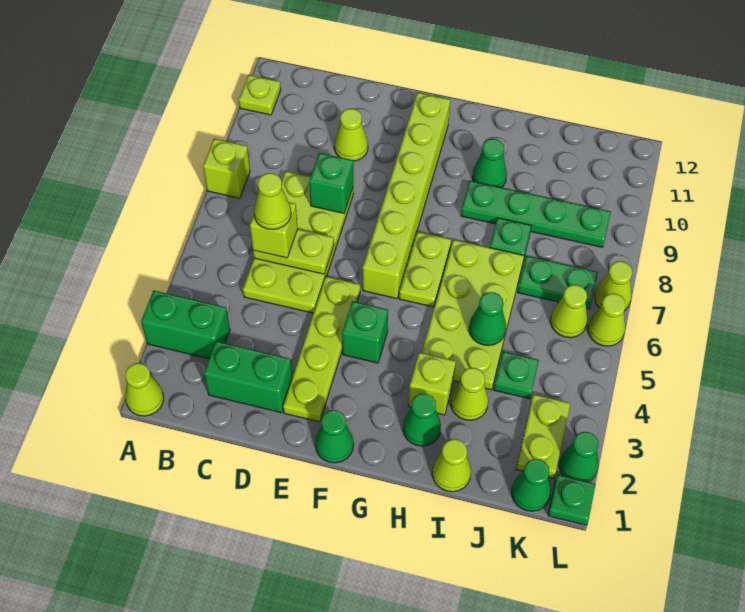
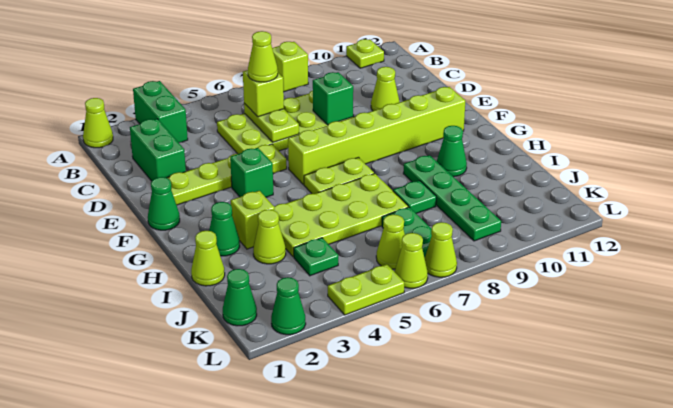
green cone I5 level 2 -> none
lime plate K2:K3 level 1 -> lime plate L4:L5 level 1
green plate L1 level 1 -> none

